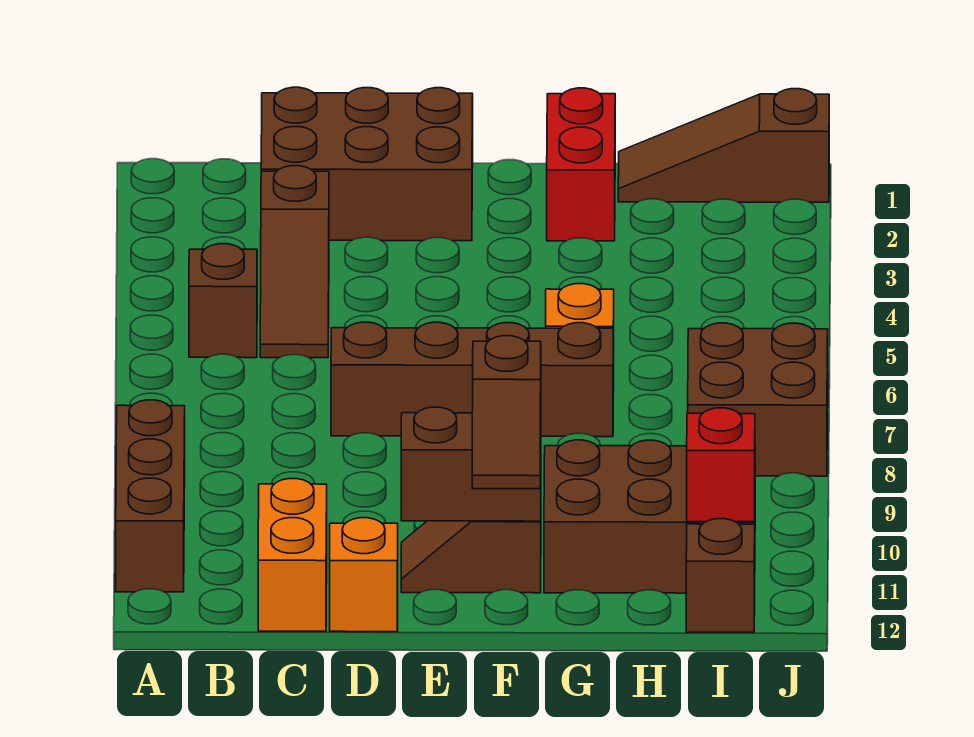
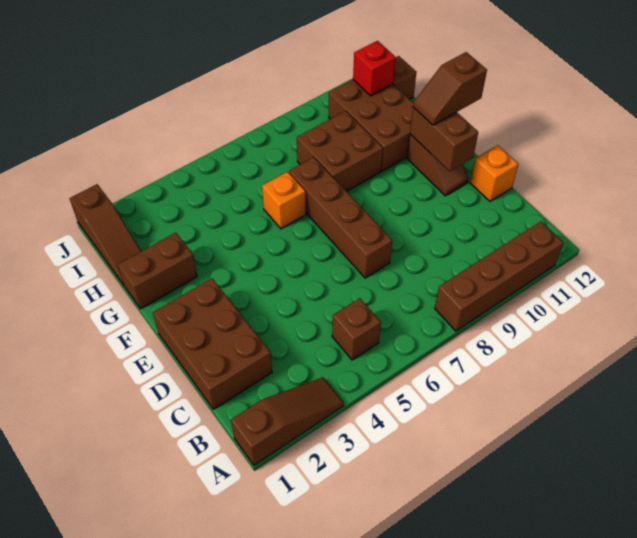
brown brick A9:A11 level 1 -> brown brick A8:A11 level 1
brown slope C3:C5 level 1 top 3 -> brown slope A1:A3 level 1 top 1
orange brick C11:C12 level 1 -> none
brown slope F11:F12 level 3 top 11 -> brown slope F11:F12 level 3 top 12
red brick G1:G2 level 1 -> brown brick G1:G2 level 1
brown brick I7:J8 level 1 -> brown brick G8:H9 level 1

